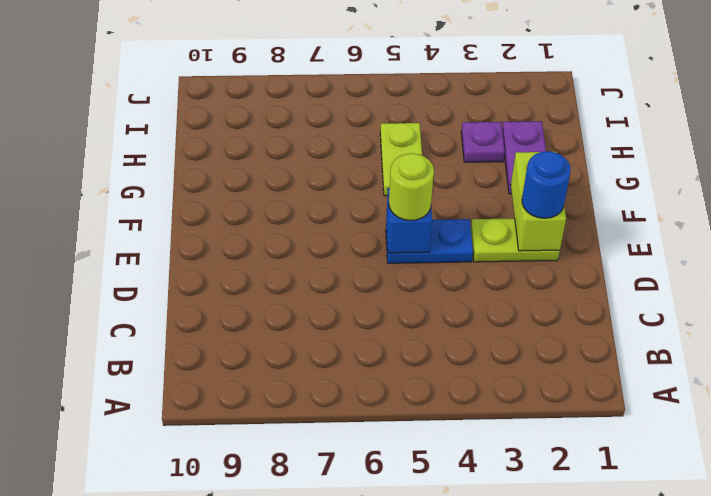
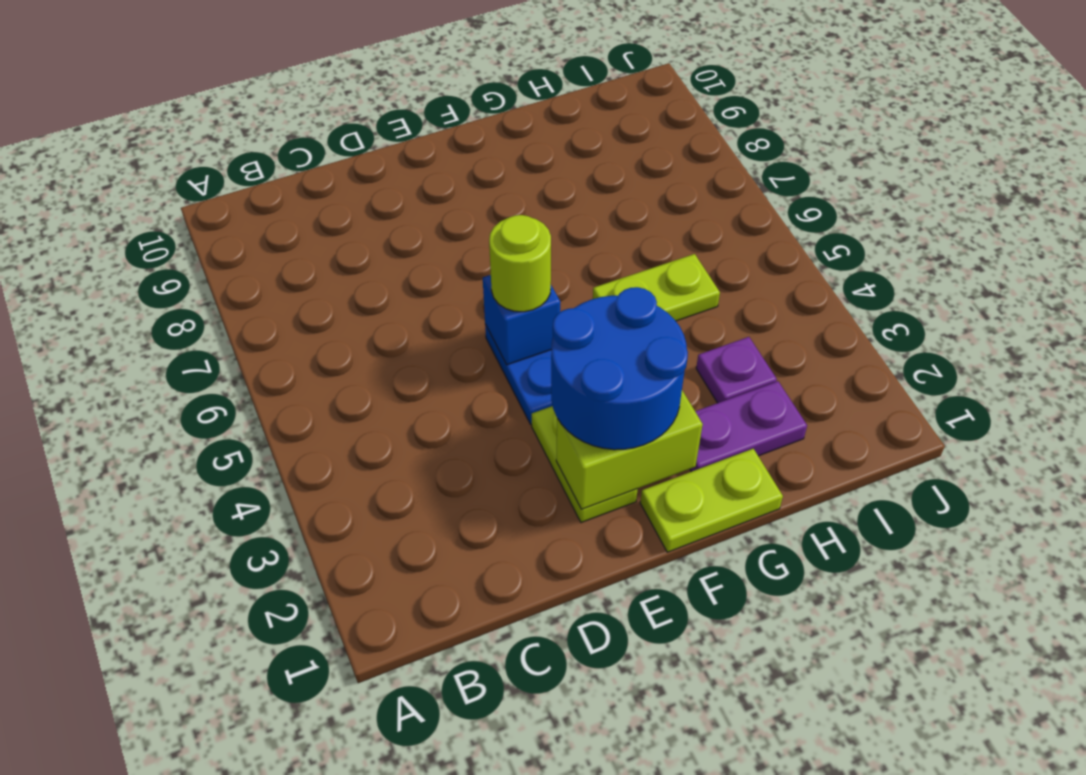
blue round brick E2 level 3 -> blue round brick E2:F3 level 3
none -> lime plate F1:G1 level 1

